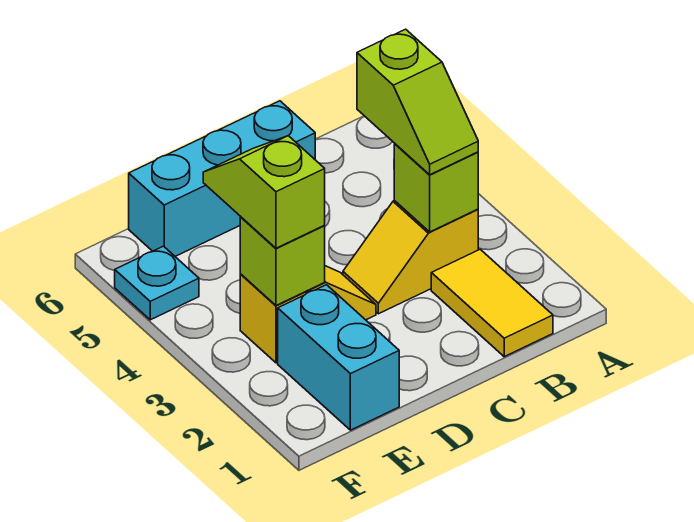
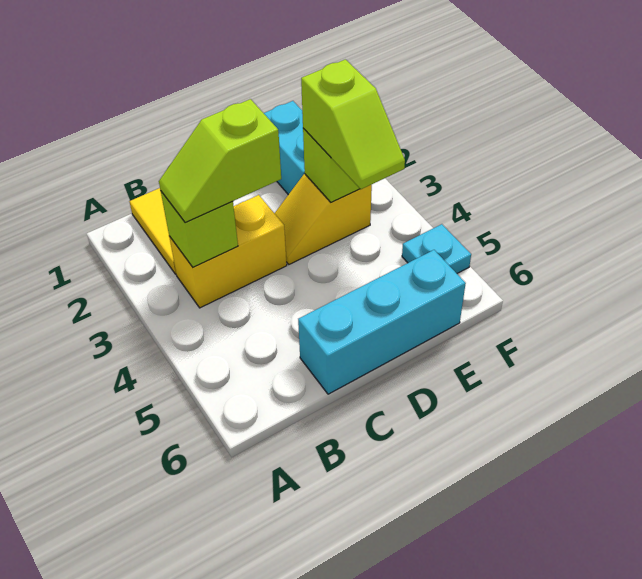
yellow slope B3:C3 level 1 top B -> yellow brick B3:C3 level 1
lime slope B3:B4 level 3 top 4 -> lime slope B3:C3 level 3 top C

